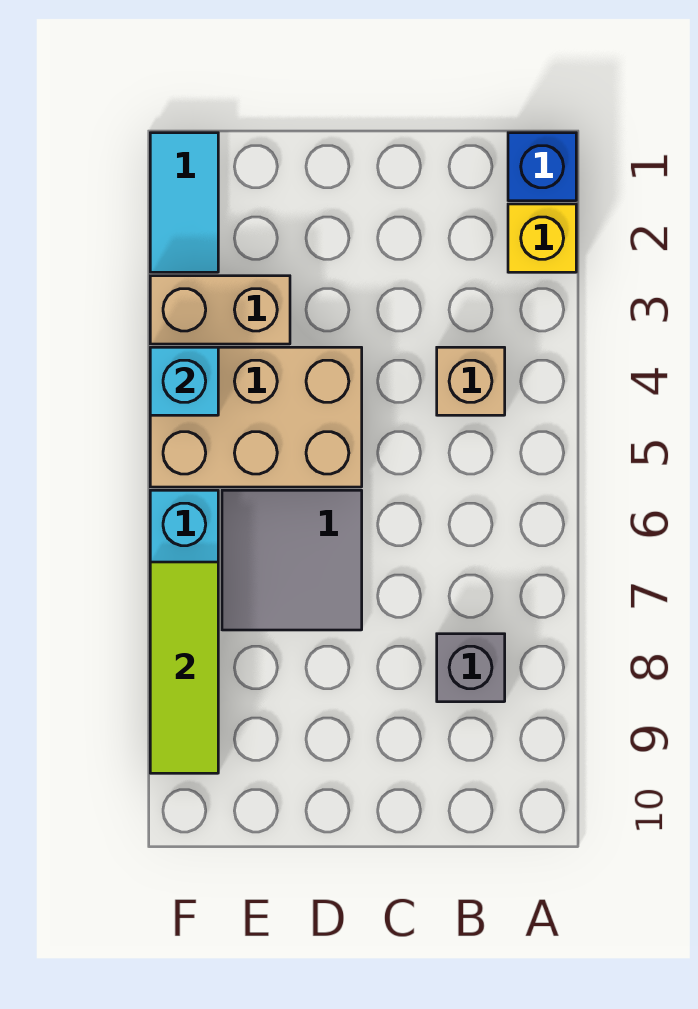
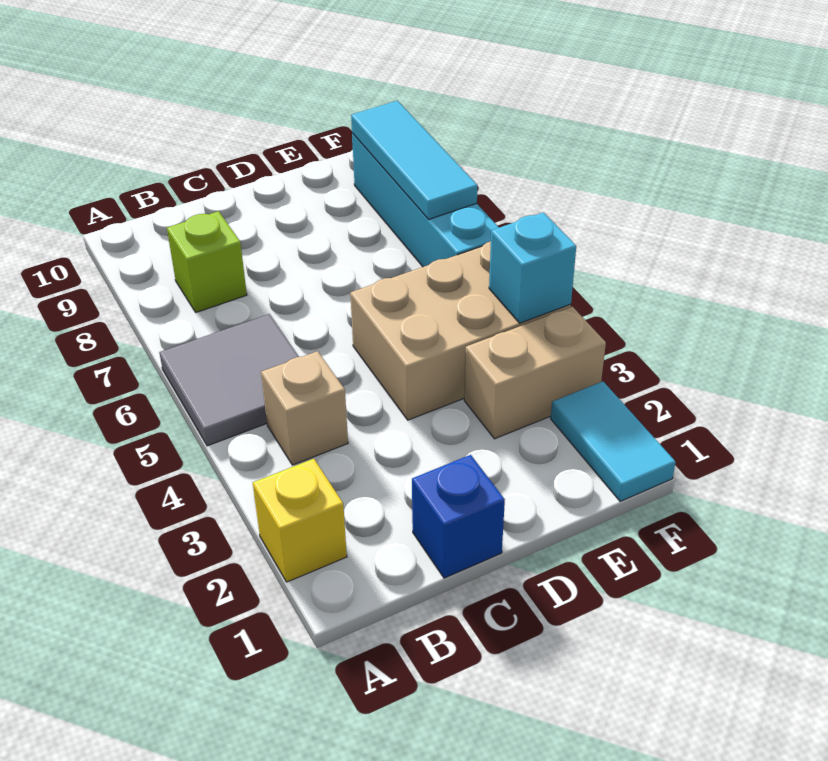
blue brick A1 level 1 -> blue brick C1 level 1
grey brick B8 level 1 -> lime brick B8 level 1
grey tile D6:E7 level 1 -> grey tile A5:B6 level 1
lime tile F7:F9 level 2 -> cyan tile F7:F9 level 2

